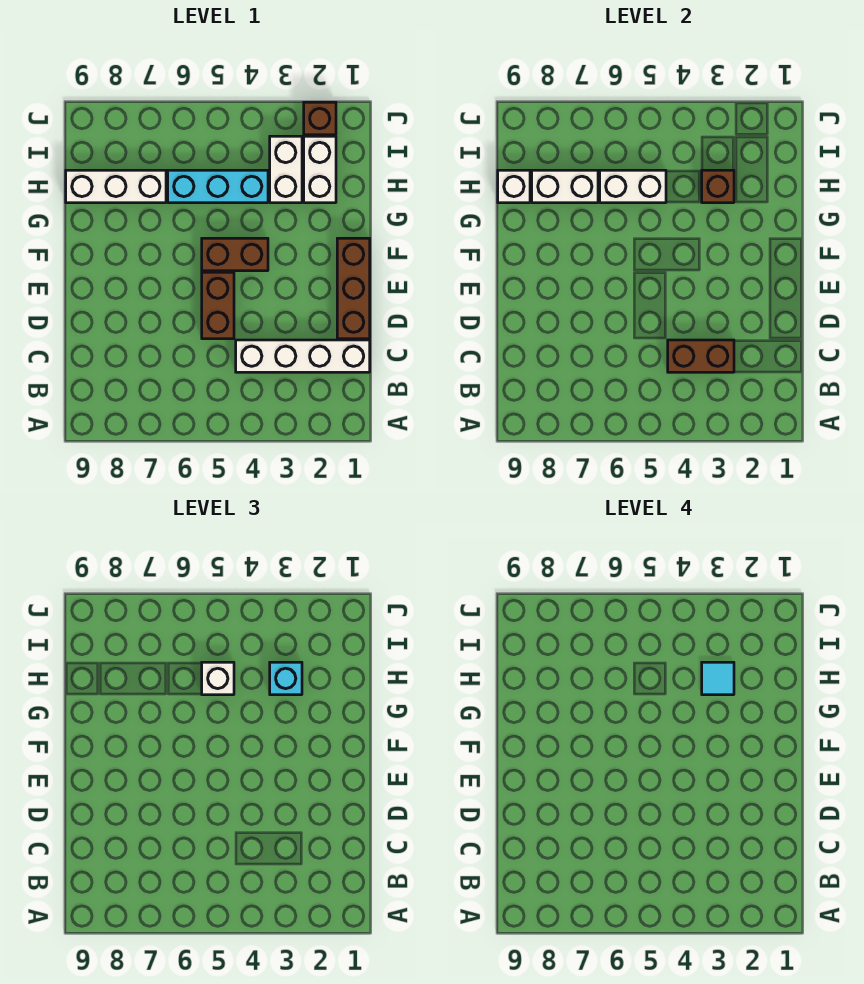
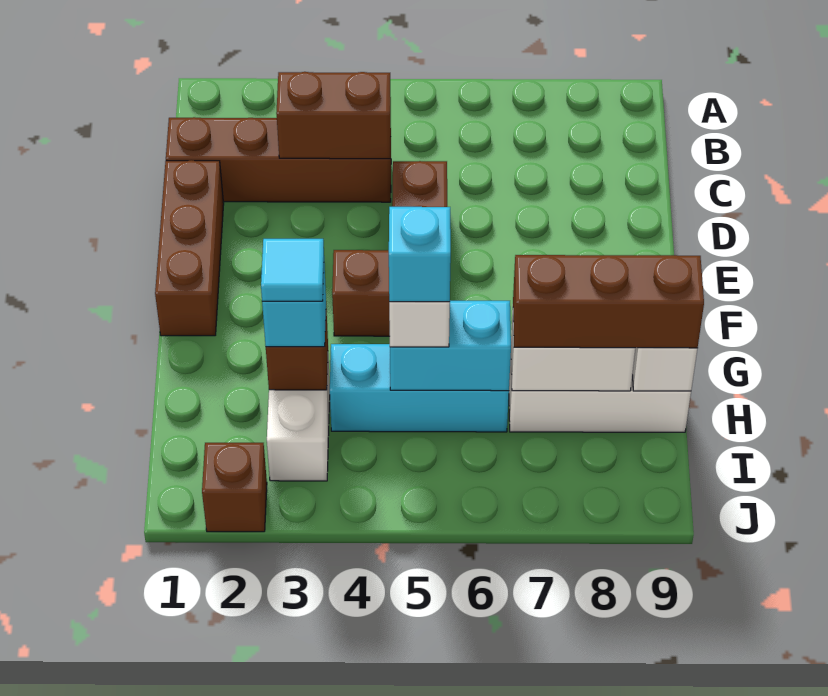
white brick C1:C4 level 1 -> brown brick C1:C4 level 1
white brick H2:I2 level 1 -> none
white brick H5:H6 level 2 -> cyan brick H5:H6 level 2
none -> cyan brick H5 level 4
none -> brown brick H7:H9 level 3

